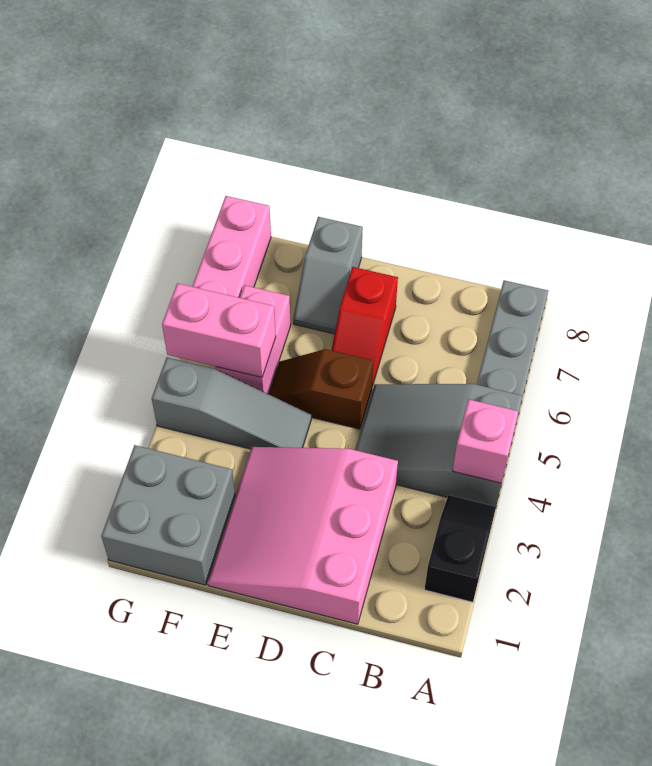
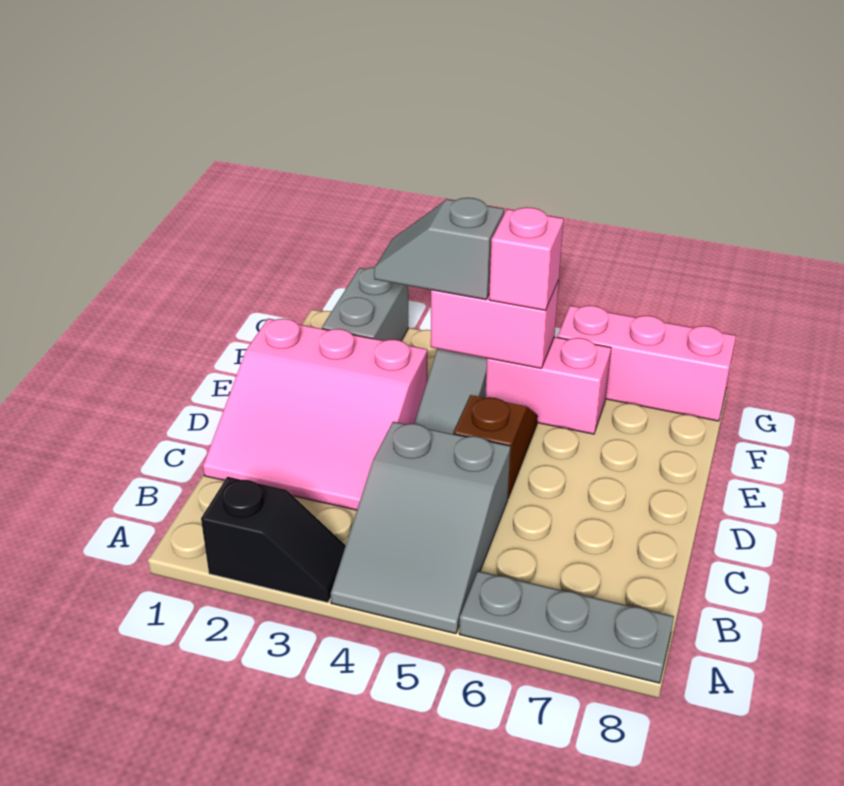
grey slope A4:C5 level 1 top A -> grey slope A4:C5 level 1 top C
pink brick A4 level 2 -> pink brick F5 level 3
pink slope C1:E3 level 1 top C -> pink slope C1:E3 level 1 top E
red slope D6:D7 level 1 top 7 -> none
grey slope E7:E8 level 1 top 8 -> grey slope F3:F4 level 3 top 4
grey brick F1:G2 level 1 -> grey brick F2:G2 level 1
pink brick F5:G5 level 2 -> pink brick F4:F5 level 2

